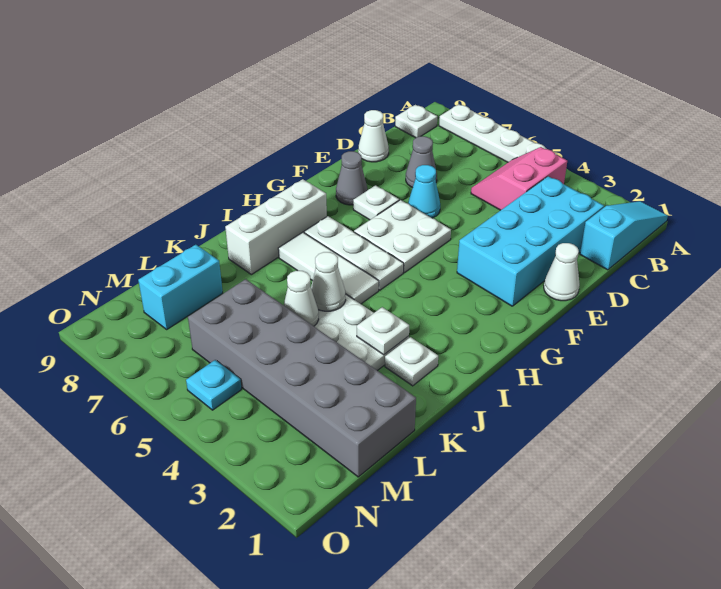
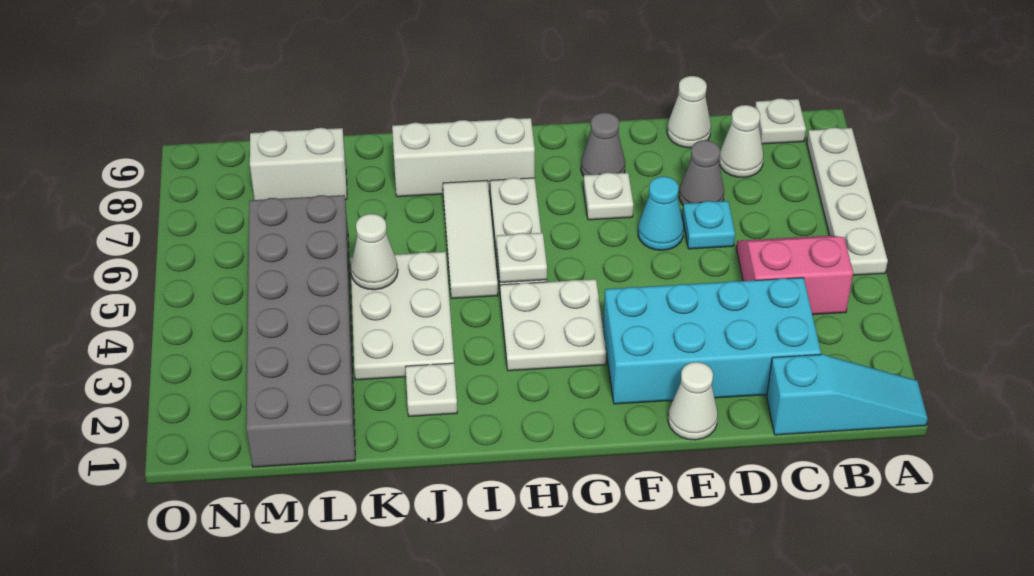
white plate F5:G6 level 1 -> white plate G3:H4 level 1
white plate J3 level 2 -> white plate H5 level 2
white cone J5 level 2 -> white cone C8 level 1
cyan brick L8:M8 level 1 -> white brick L8:M8 level 1
cyan plate N5 level 1 -> cyan plate D6 level 1

